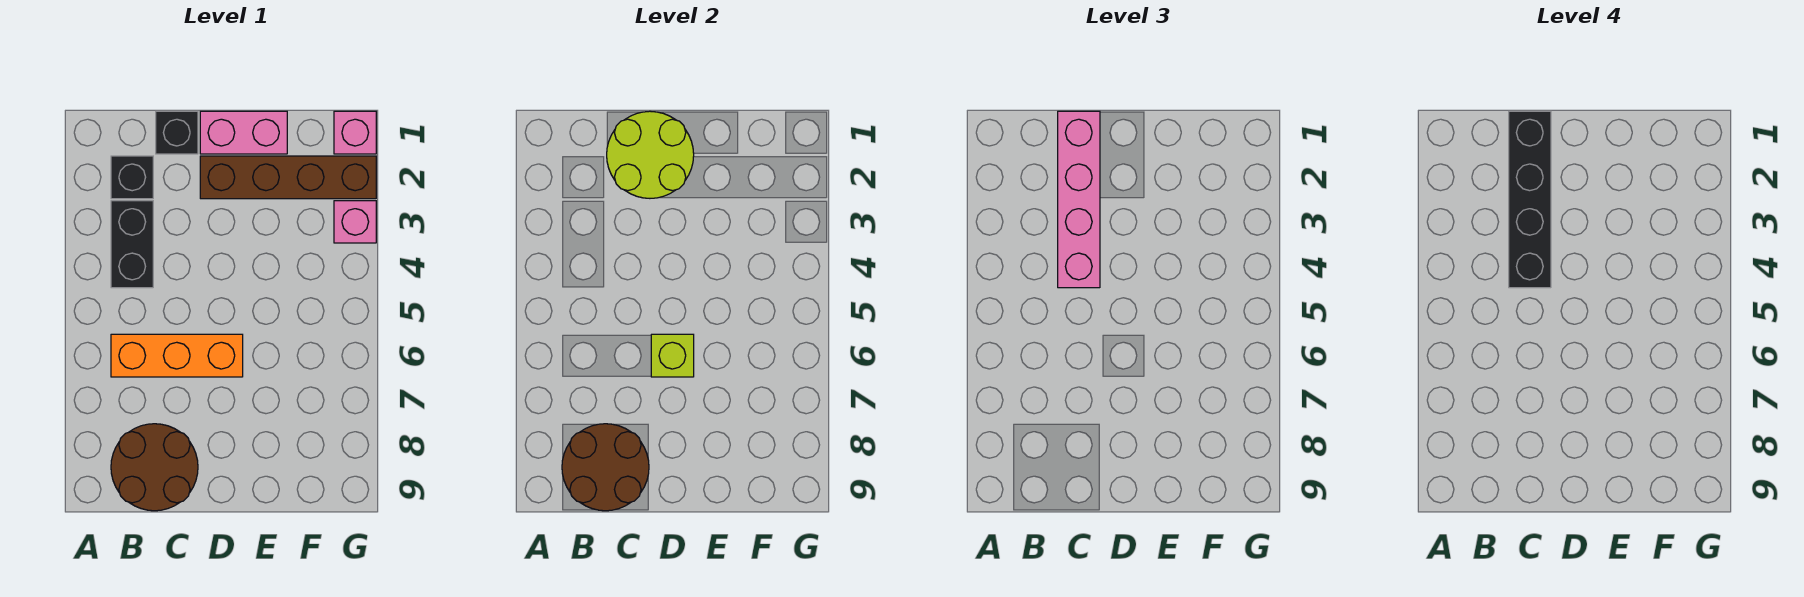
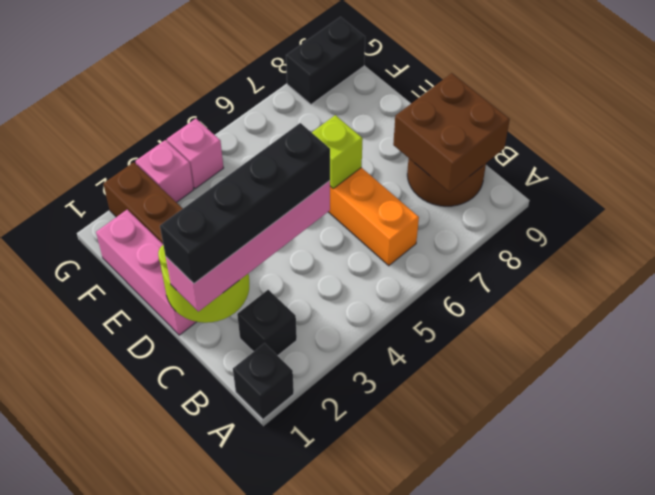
black brick B3:B4 level 1 -> black brick G8:G9 level 1
brown round brick B8:C9 level 2 -> brown brick B8:C9 level 2
black brick C1 level 1 -> black brick A1 level 1
pink brick D1:E1 level 1 -> pink brick D1:F1 level 1
pink brick G1 level 1 -> pink brick G4 level 1

